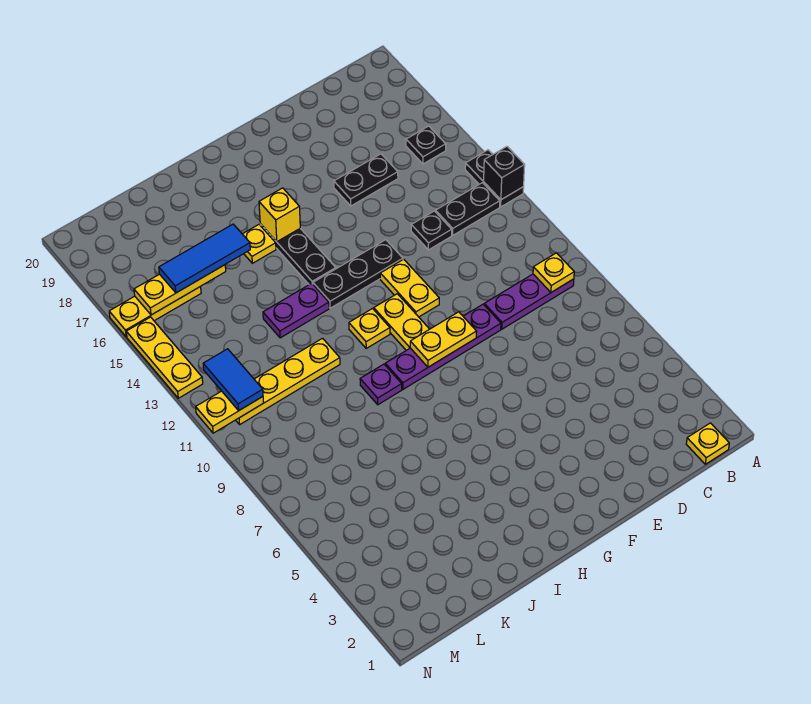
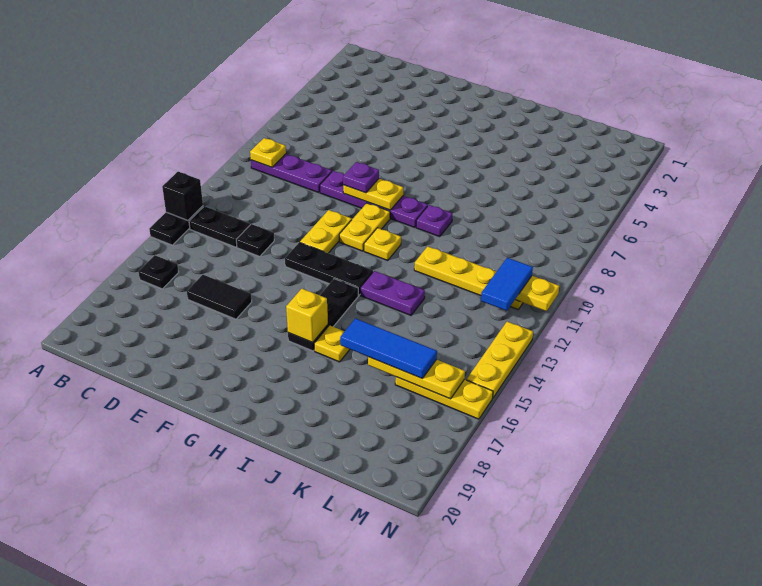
yellow plate B1 level 1 -> none
black plate D16:E16 level 1 -> black tile D16:E16 level 1
none -> purple plate F9 level 3

